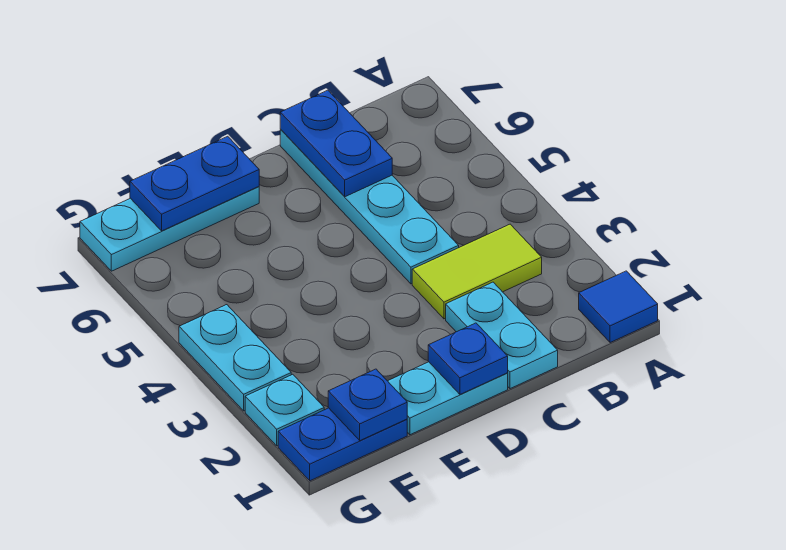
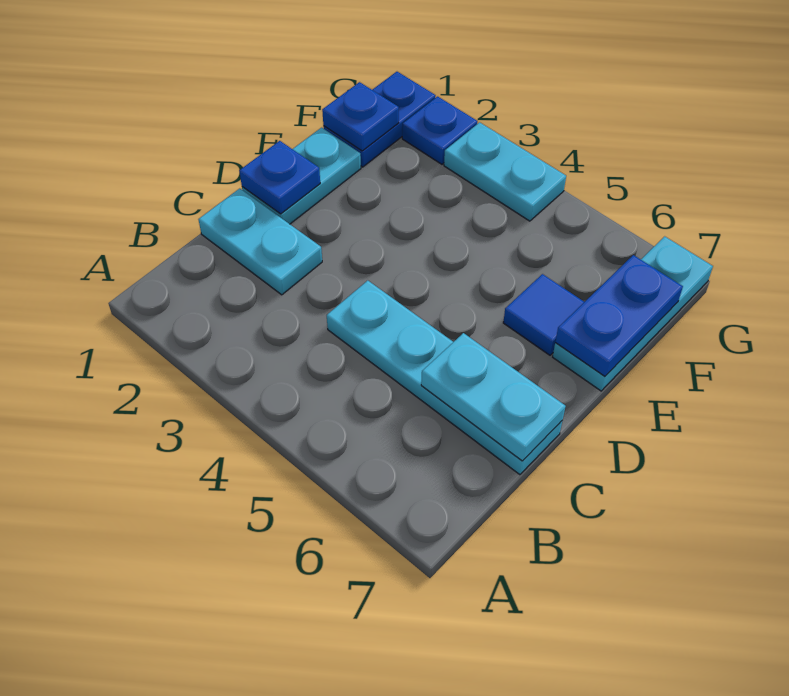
blue tile A1 level 1 -> blue tile E6 level 1
lime tile B3:C3 level 1 -> none
blue plate C6:C7 level 2 -> cyan plate C6:C7 level 2
cyan plate G2 level 1 -> blue plate G2 level 1

